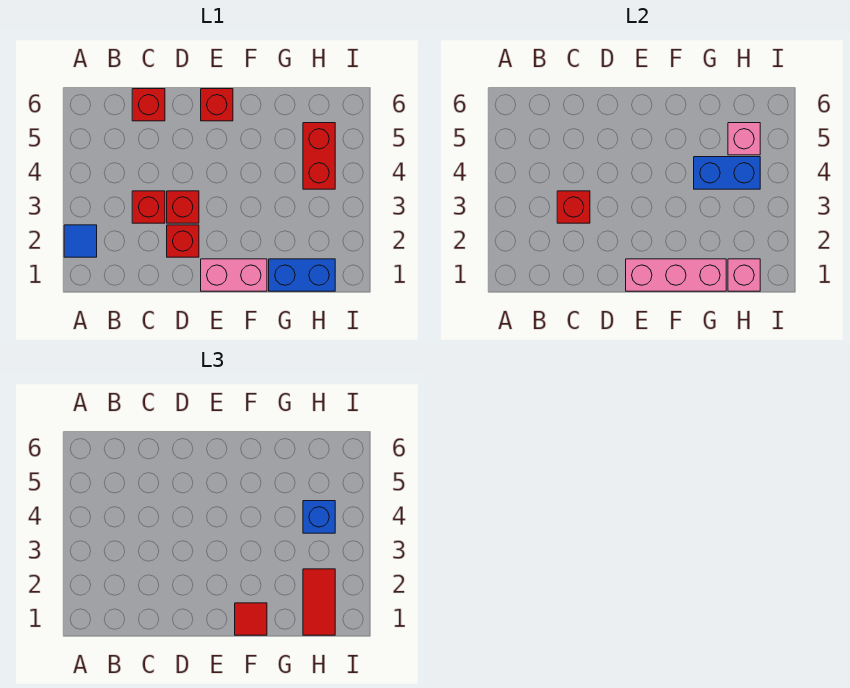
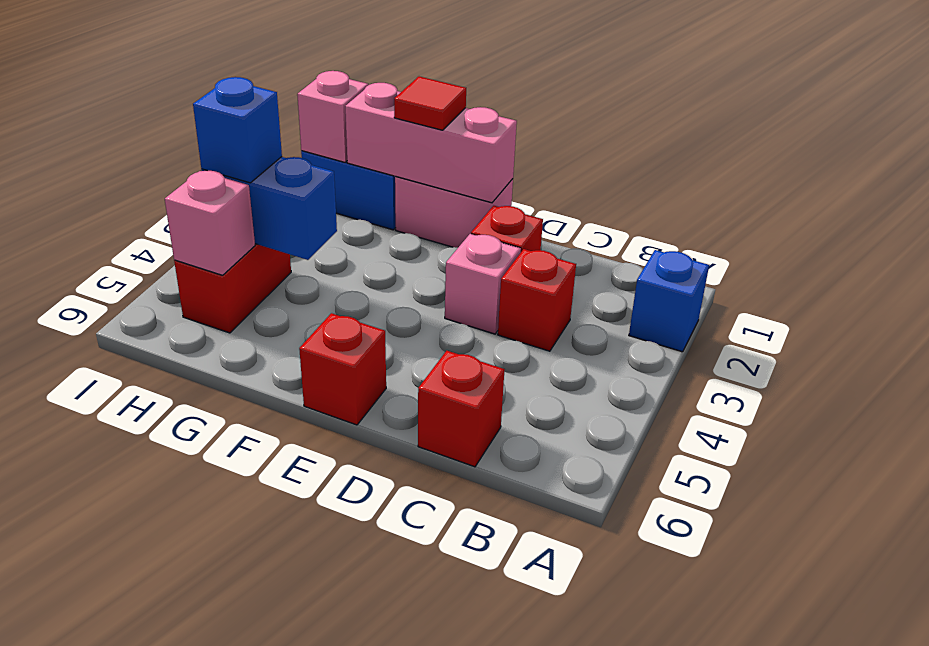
blue tile A2 level 1 -> blue brick A2 level 1
red brick C3 level 2 -> none
red brick D3 level 1 -> pink brick D3 level 1
red tile H1:H2 level 3 -> none

